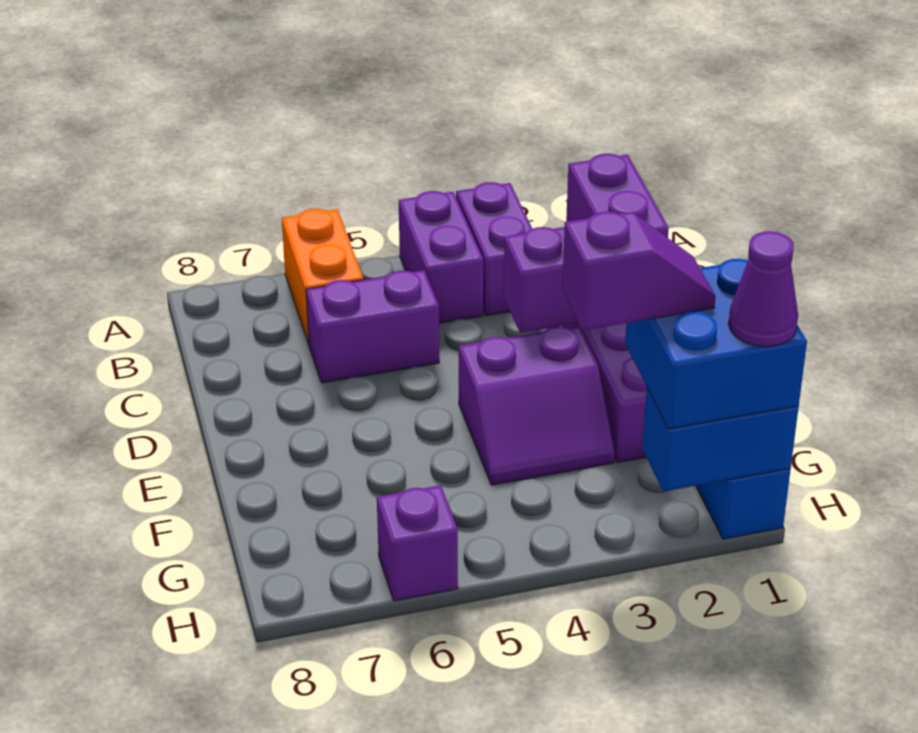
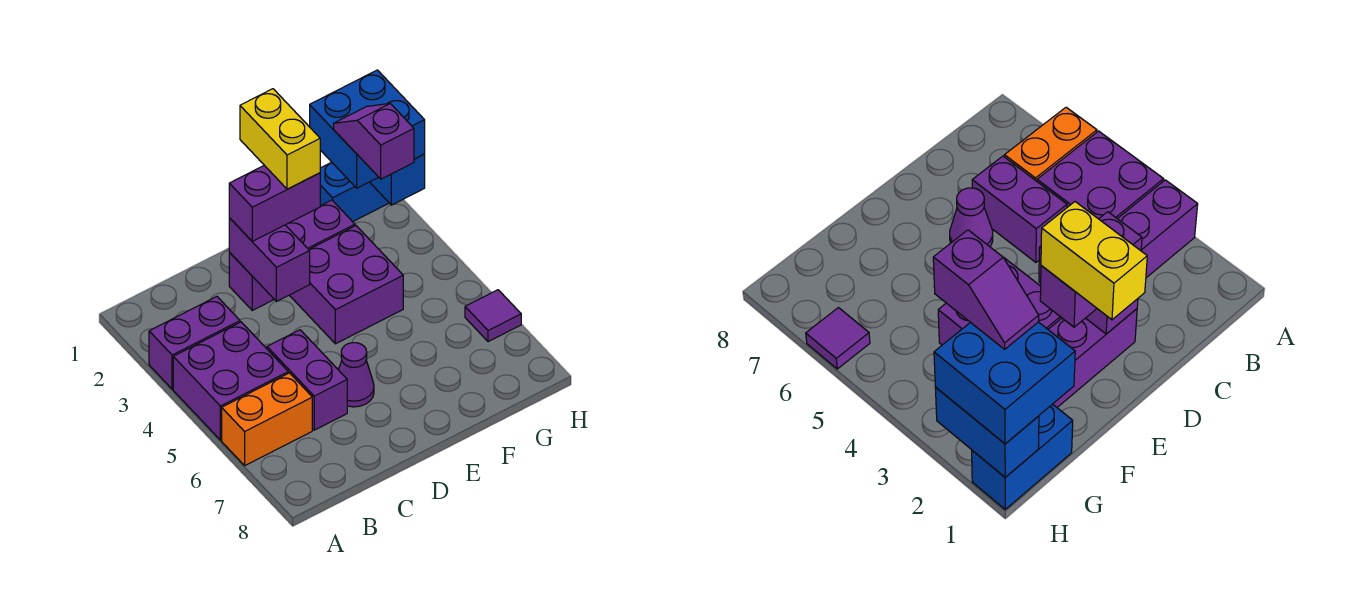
purple brick A4:B4 level 1 -> purple brick A4:B5 level 1
none -> yellow brick E1:E2 level 4
purple slope E3:F4 level 1 top E -> purple brick E3:F4 level 1
purple cone H1 level 4 -> purple cone D6 level 1
purple brick H6 level 1 -> purple tile H6 level 1

